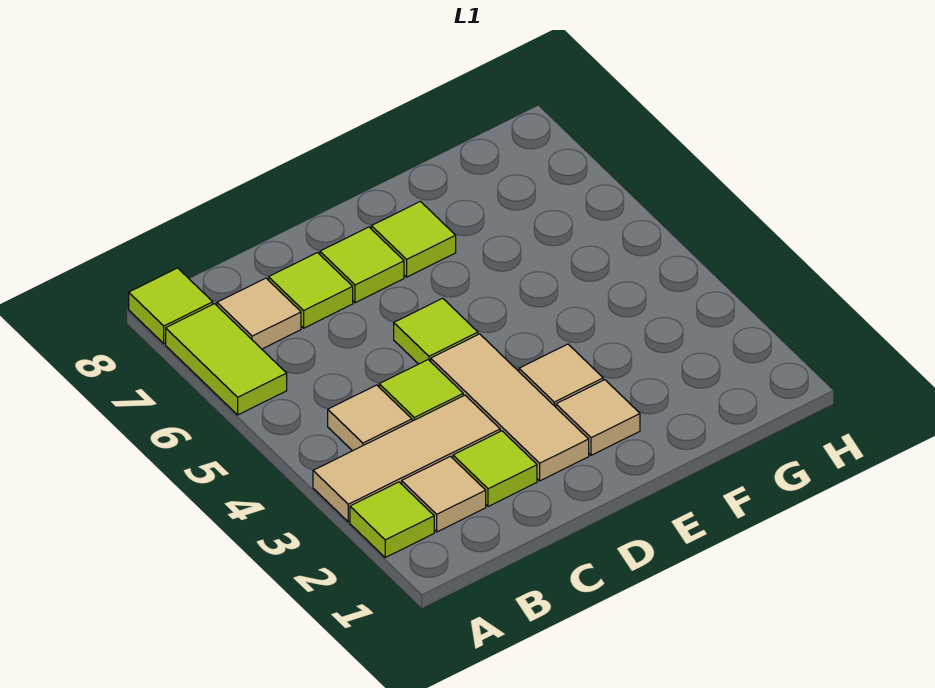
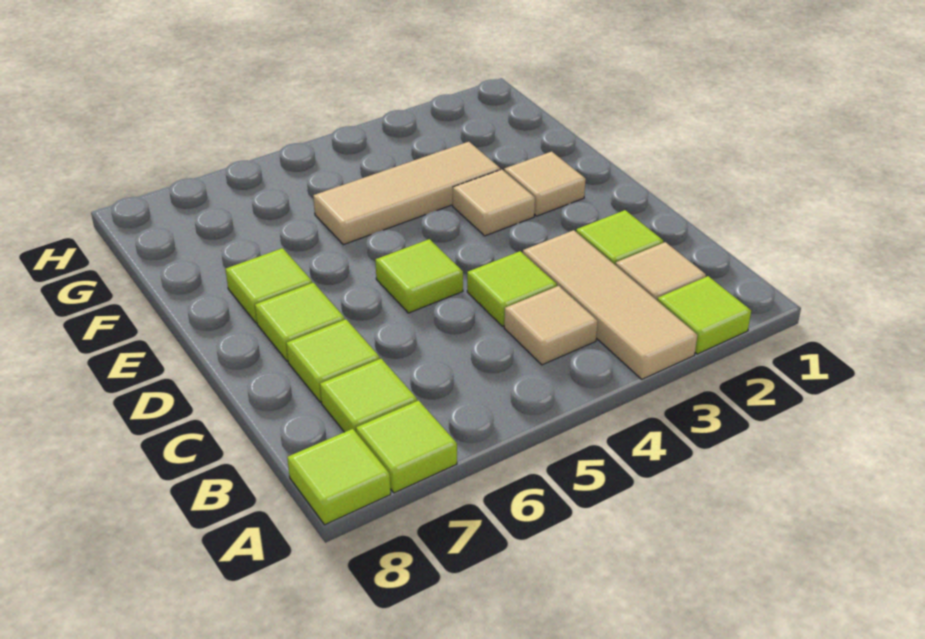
lime tile A6:A7 level 1 -> lime tile A7 level 1
tan tile B7 level 1 -> lime tile B7 level 1
tan tile D2:D4 level 1 -> tan tile F3:F5 level 1

